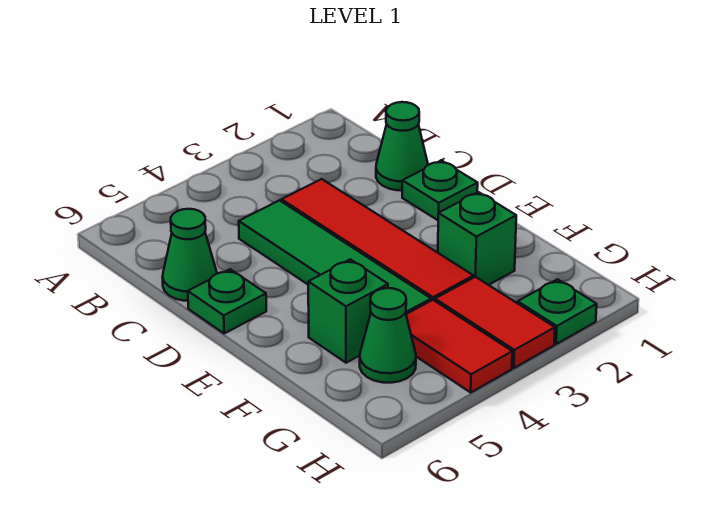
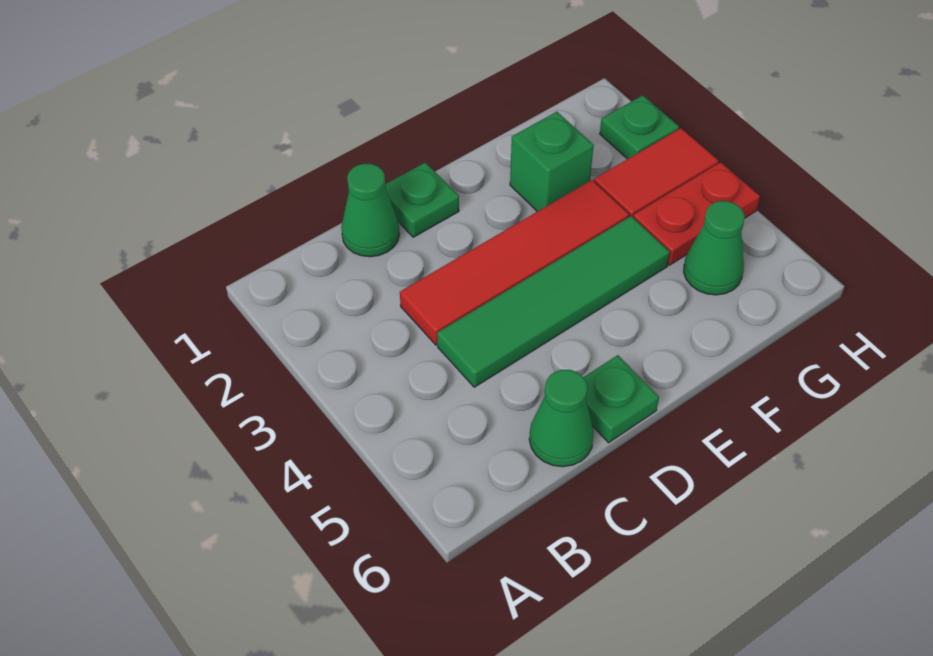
green brick F5 level 1 -> none
red tile G4:H4 level 1 -> red plate G4:H4 level 1

